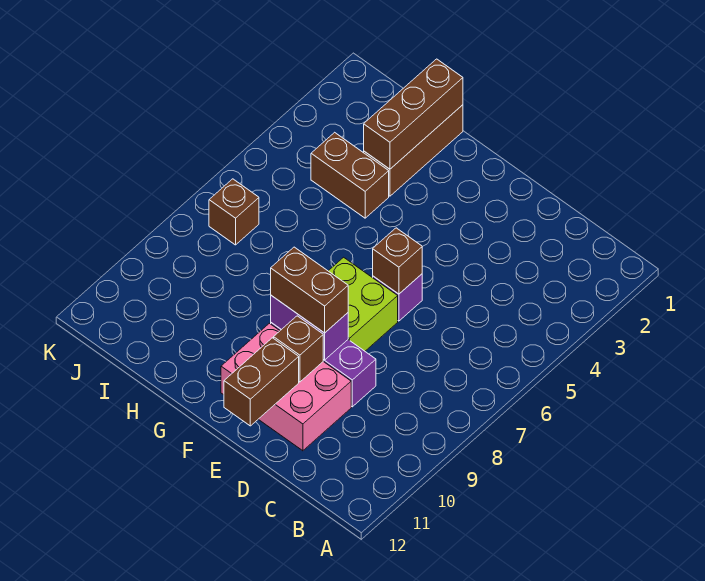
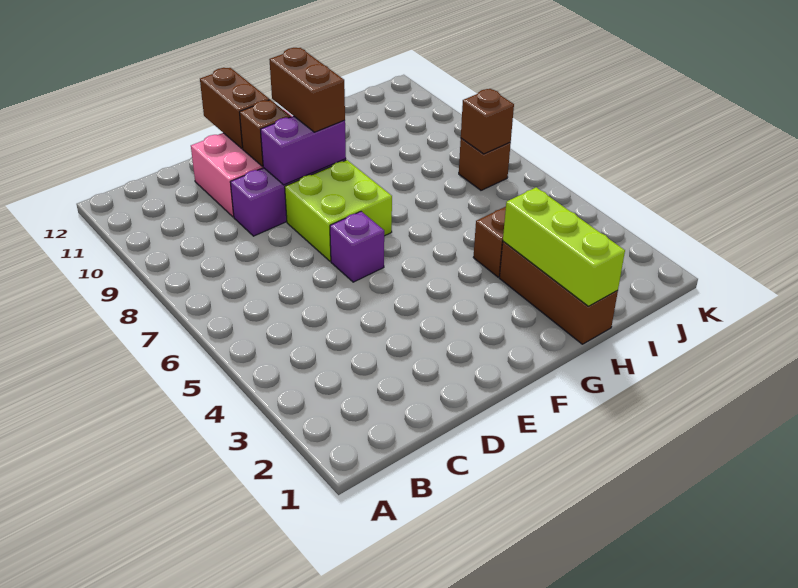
brown brick E6 level 2 -> brown brick J7 level 2
brown brick E9:F9 level 3 -> brown brick F9:F10 level 3
brown brick H1:H3 level 2 -> lime brick H1:H3 level 2

